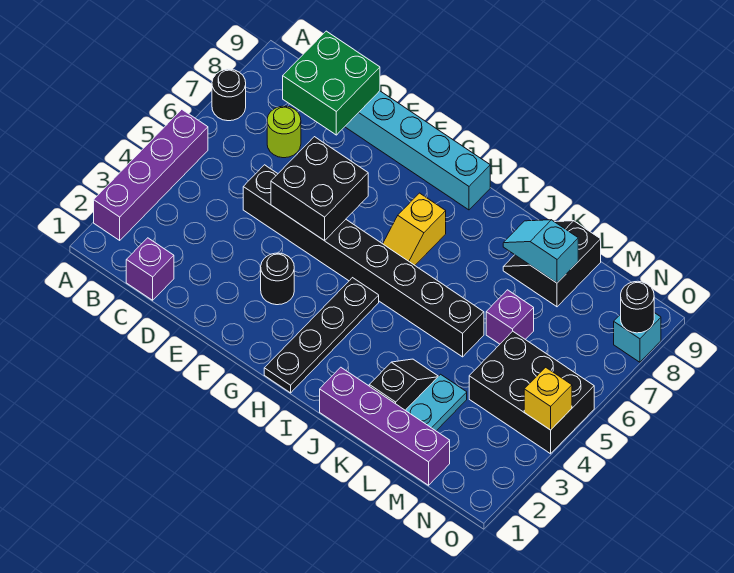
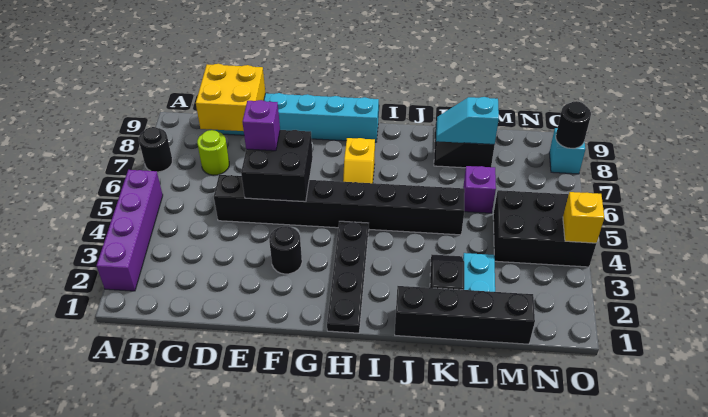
purple brick C1 level 1 -> purple brick E6 level 3
green brick C8:D9 level 2 -> yellow brick C8:D9 level 2
purple brick J1:M1 level 1 -> black brick J1:M1 level 1

